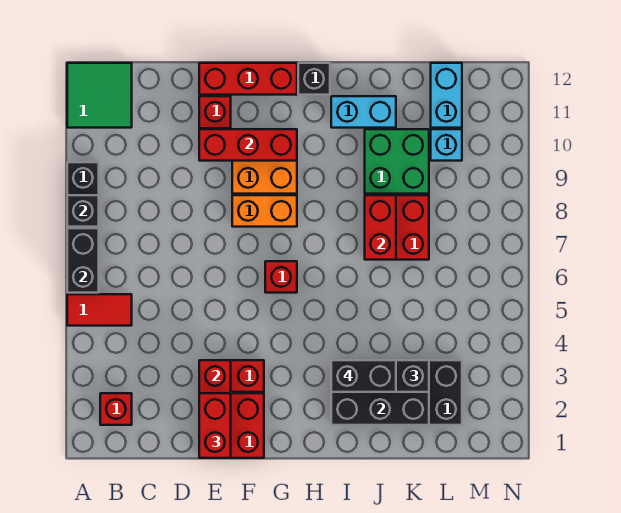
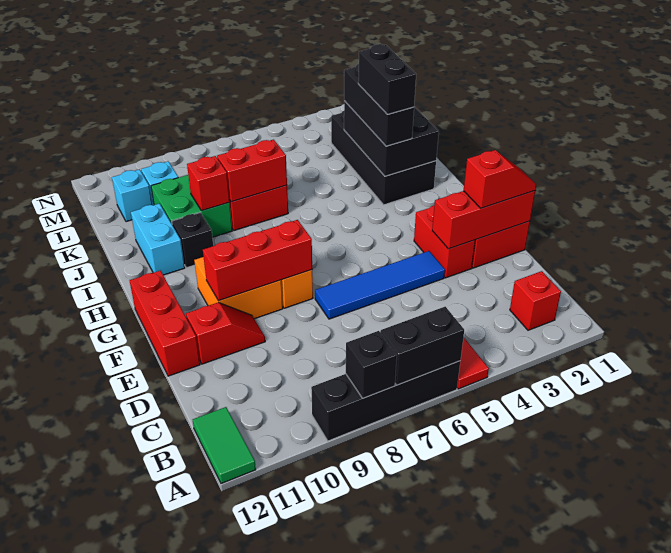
green tile A11:B12 level 1 -> green tile A12:B12 level 1
red brick E1:E2 level 3 -> red slope E1:E2 level 3 top 2
none -> blue tile E4:E7 level 1
red brick E10:G10 level 2 -> red brick F8:F10 level 2
red brick G6 level 1 -> red brick J9 level 2
black brick H12 level 1 -> black brick I10 level 1
cyan brick L11:L12 level 1 -> cyan brick L11 level 1

